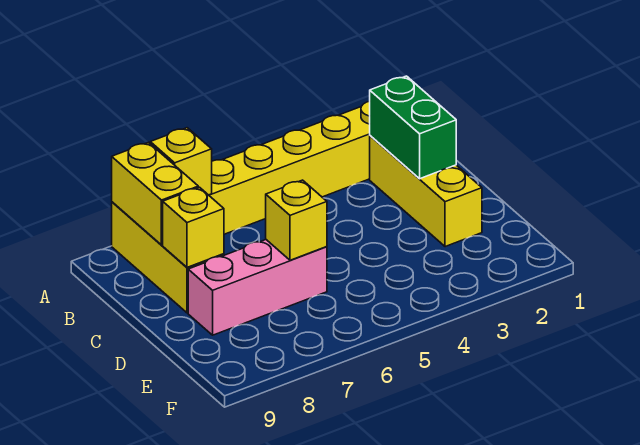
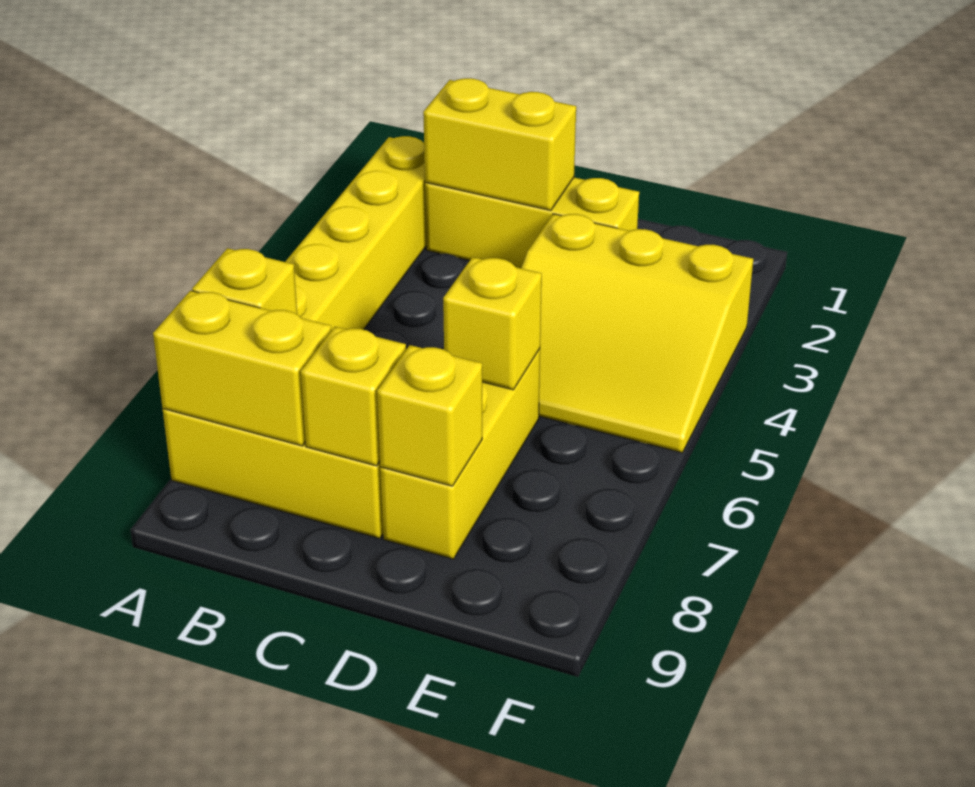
green brick B2:C2 level 2 -> yellow brick B2:C2 level 2
none -> yellow slope D3:F5 level 1 top 3
pink brick D6:D8 level 1 -> yellow brick D6:D8 level 1
none -> yellow brick D8 level 2

